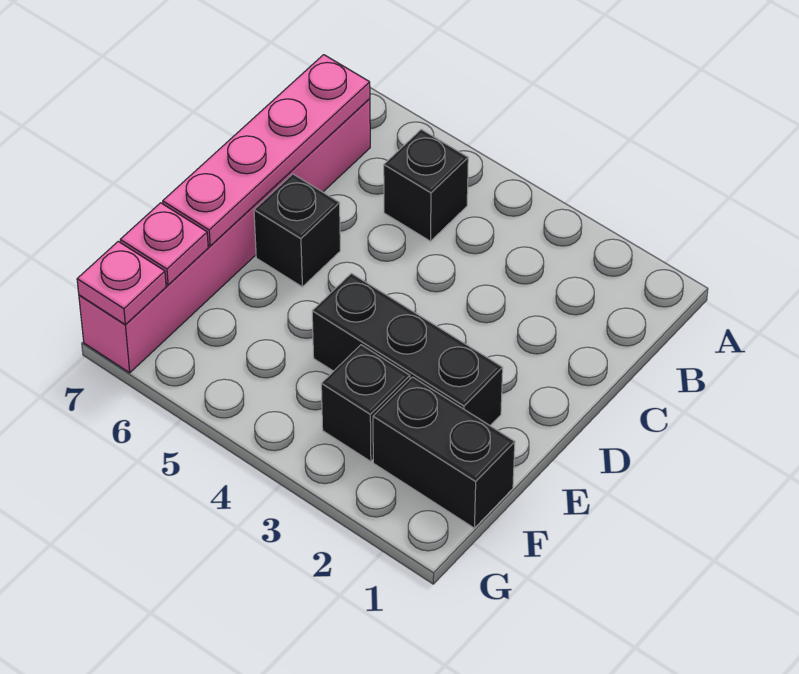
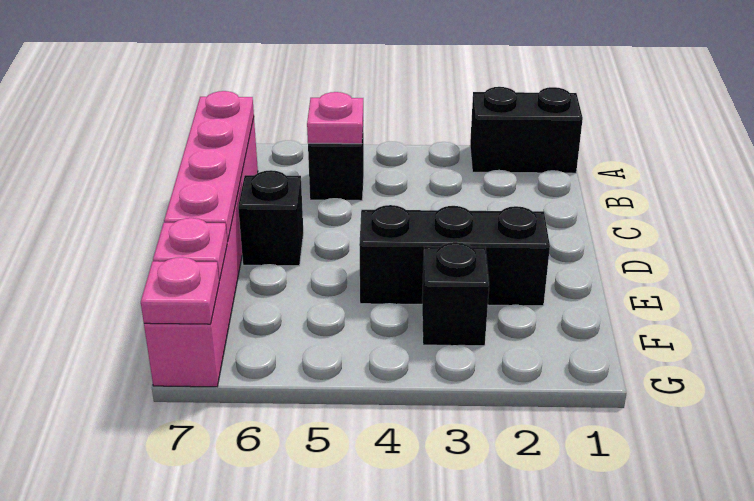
none -> pink plate B5 level 2
black brick F1:F2 level 1 -> black brick A1:A2 level 1

